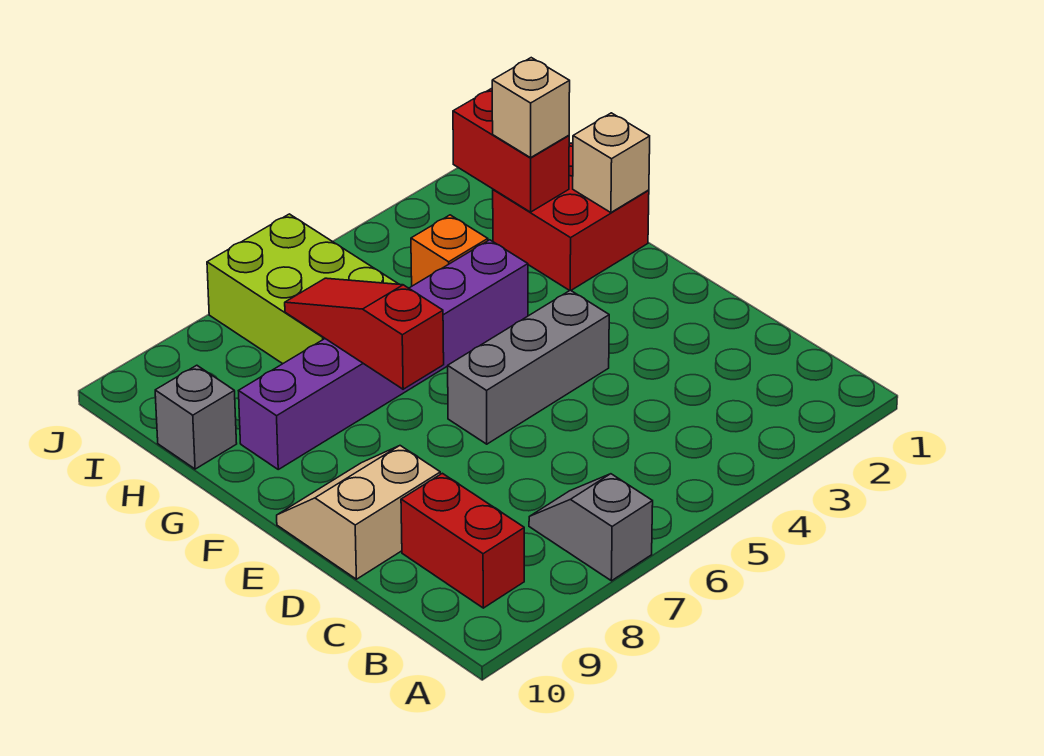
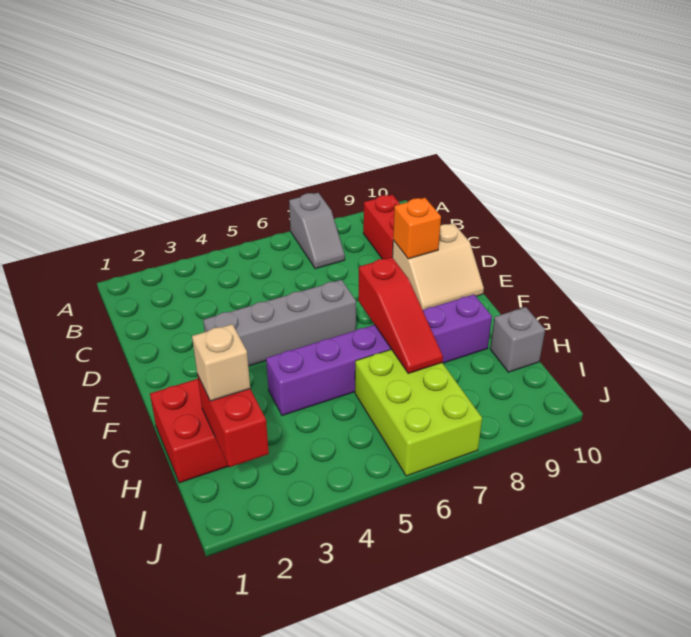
grey brick E4:E6 level 1 -> grey brick E3:E6 level 1
tan brick G1 level 2 -> none
orange brick H4 level 1 -> orange brick D9 level 2

